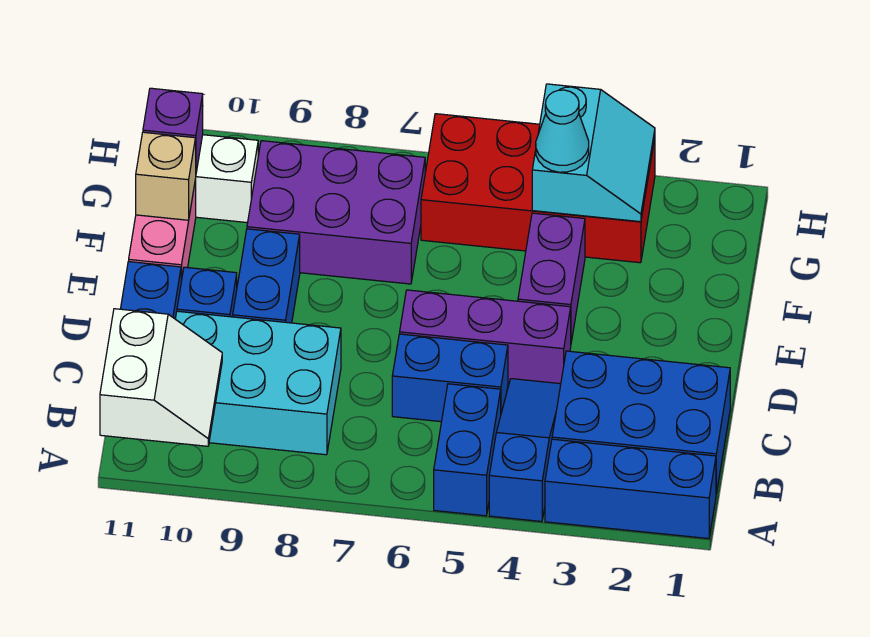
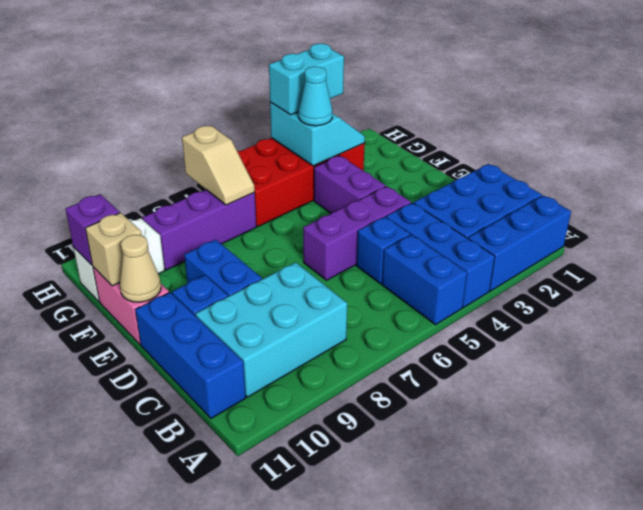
blue slope A4:C4 level 1 top A -> blue brick A4:C4 level 1
white slope A10:B11 level 2 top 11 -> none
blue brick C5:C6 level 1 -> blue brick C5 level 1
none -> tan cone E11 level 2
purple brick F7:G9 level 1 -> purple brick G7:G9 level 1
none -> tan slope G7:H7 level 2 top H
none -> cyan brick H3:H4 level 3

